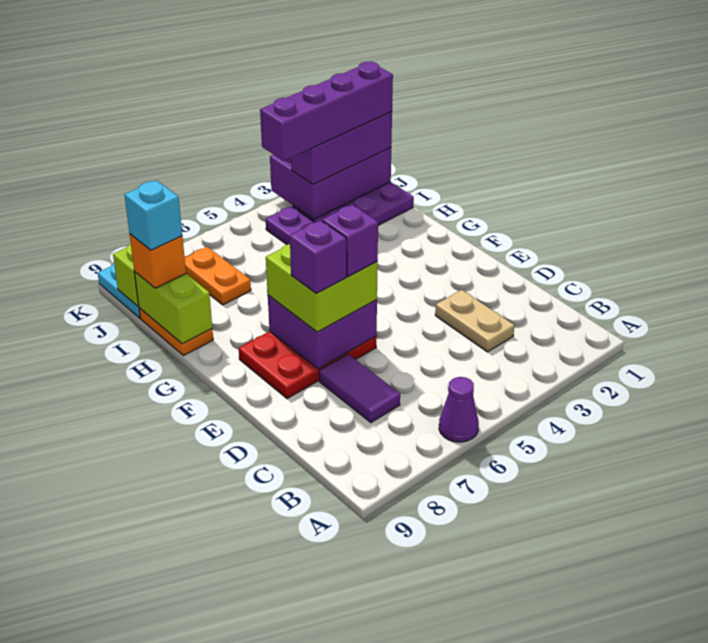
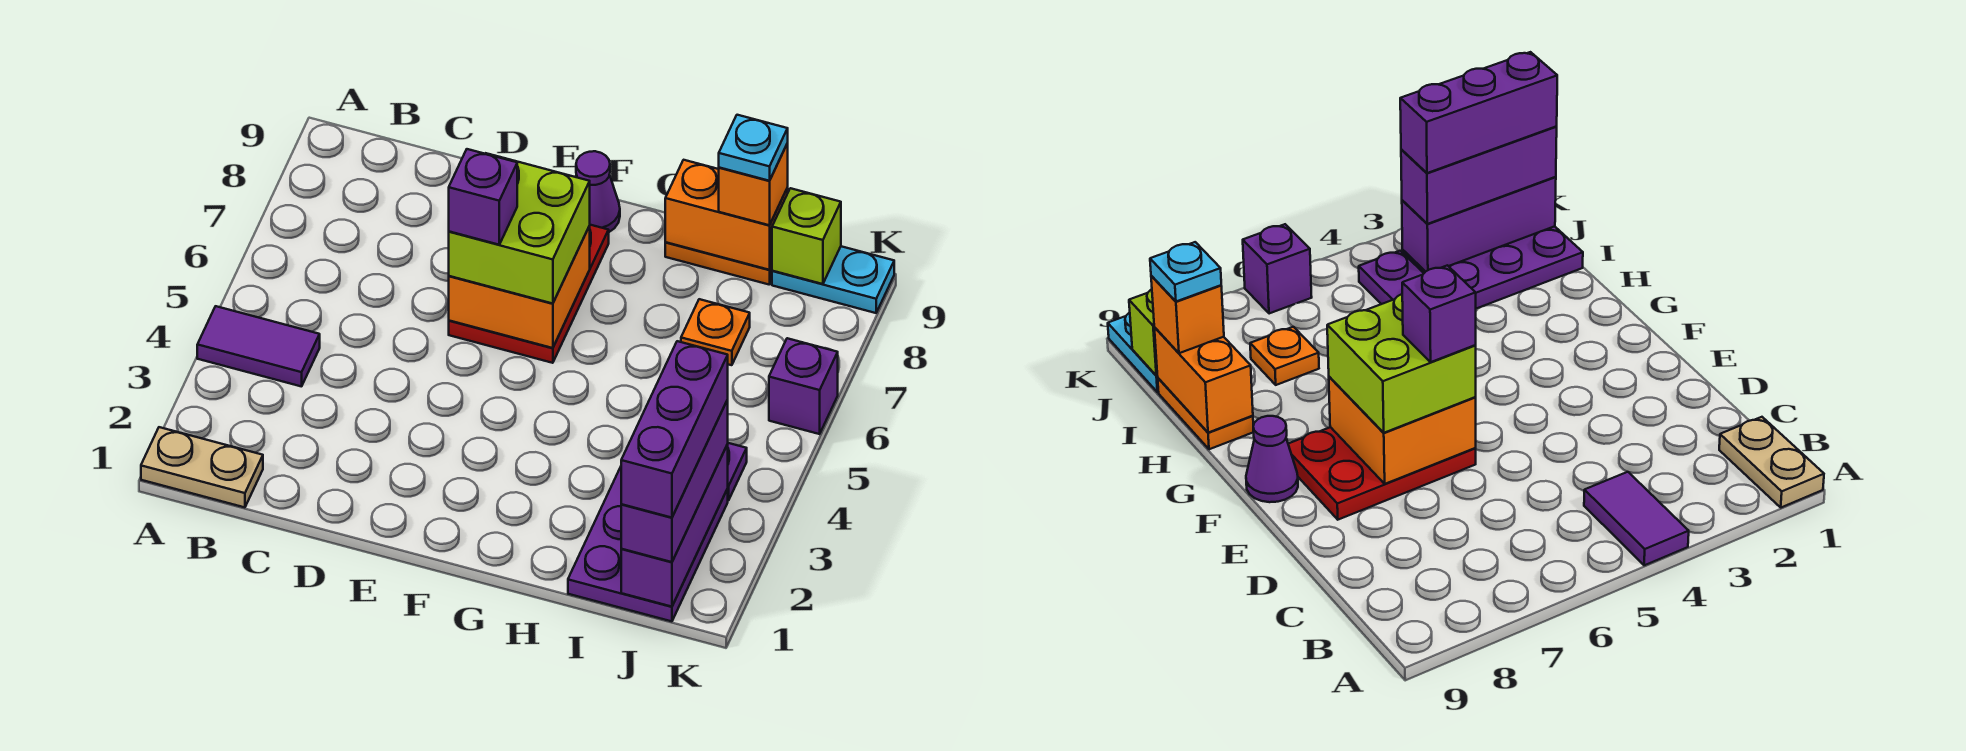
purple cone A6 level 1 -> purple cone F9 level 1
tan plate C3:D3 level 1 -> tan plate A1:B1 level 1
purple tile C7:D7 level 1 -> purple tile A4:B4 level 1
purple brick E6:F7 level 2 -> orange brick E6:F7 level 2
purple brick E7 level 4 -> purple brick K6 level 1
lime brick H9:I9 level 2 -> orange brick H9:I9 level 2
orange plate I7:J7 level 1 -> orange plate I7 level 1
cyan brick I9 level 4 -> cyan plate I9 level 4
purple brick J1:K3 level 2 -> purple brick J1:J3 level 2
purple brick J1:J4 level 4 -> purple brick J1:J3 level 4

